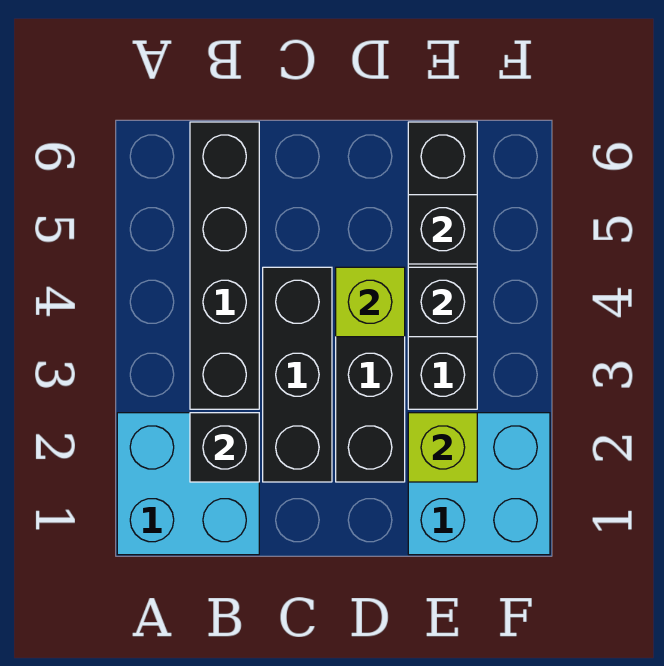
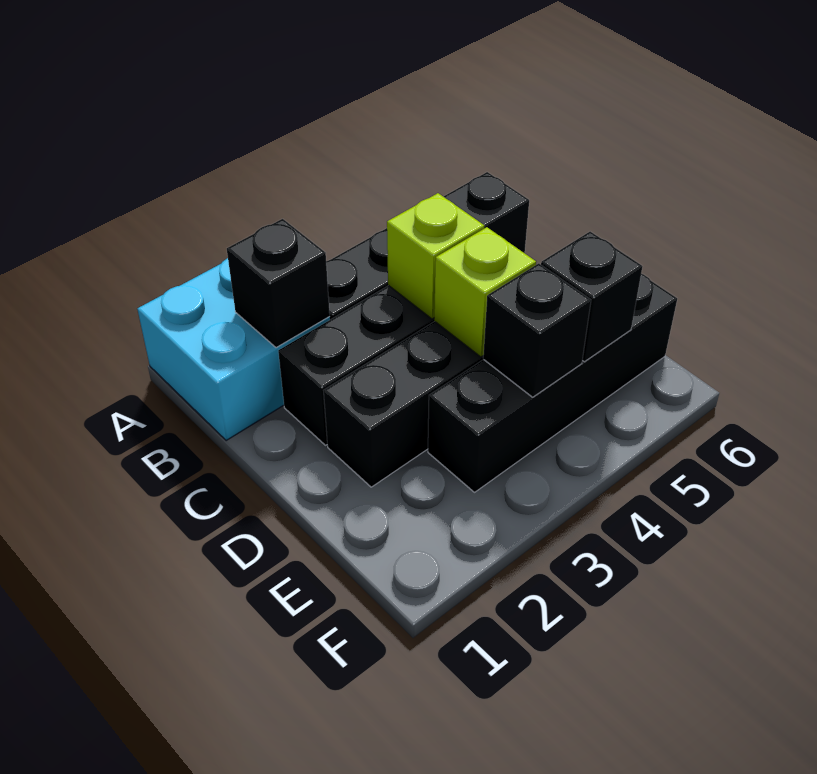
cyan brick E1:F2 level 1 -> none
lime brick E2 level 2 -> lime brick C4 level 2

